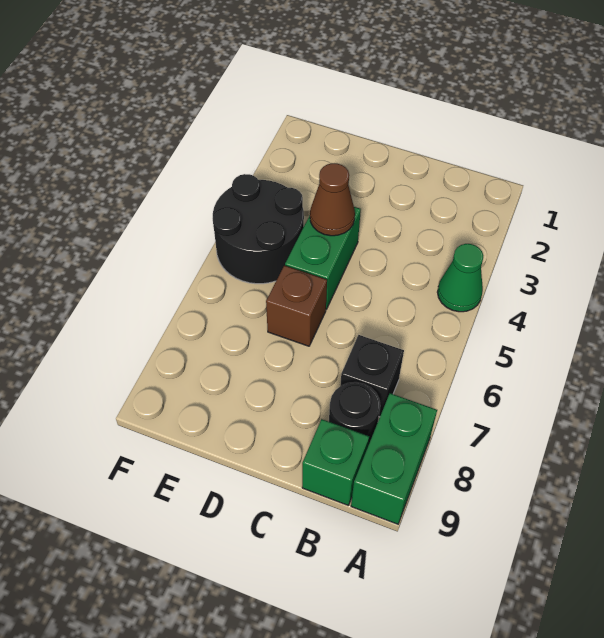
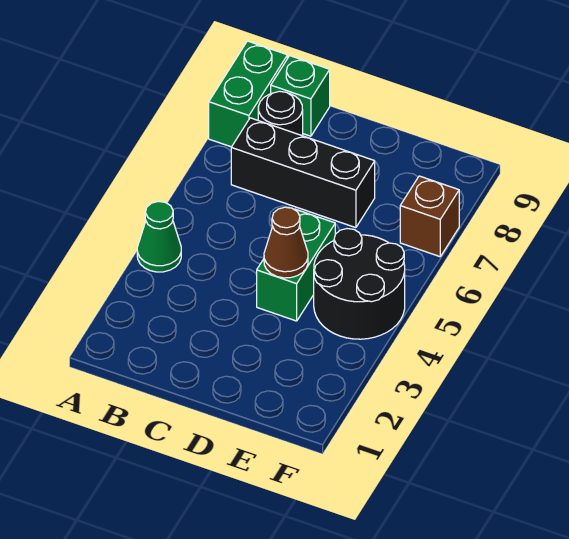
black brick B7 level 1 -> black brick B7:D7 level 1
brown brick D6 level 1 -> brown brick F7 level 1

